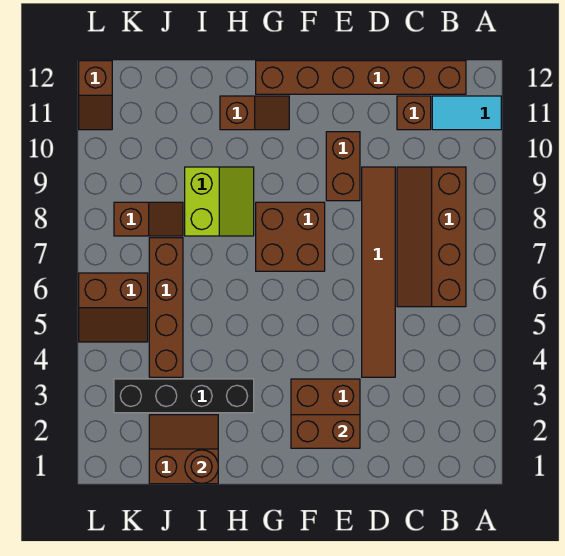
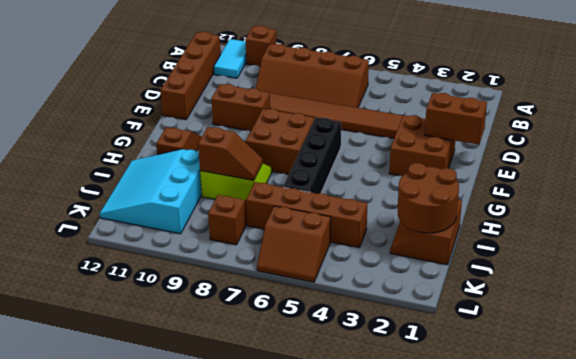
brown brick B12:G12 level 1 -> brown brick B12:E12 level 1
brown brick C11 level 1 -> brown brick A10 level 1
brown brick E2:F2 level 2 -> brown brick E1:E2 level 2
black brick H3:K3 level 1 -> black brick F6:I6 level 1
brown round brick I1 level 2 -> brown round brick I1:J2 level 2
none -> cyan slope I10:K12 level 1 top 10
brown slope K5:L6 level 1 top 6 -> brown slope K5:L6 level 1 top K
brown slope L11:L12 level 1 top 12 -> brown slope I8:I9 level 2 top 9

